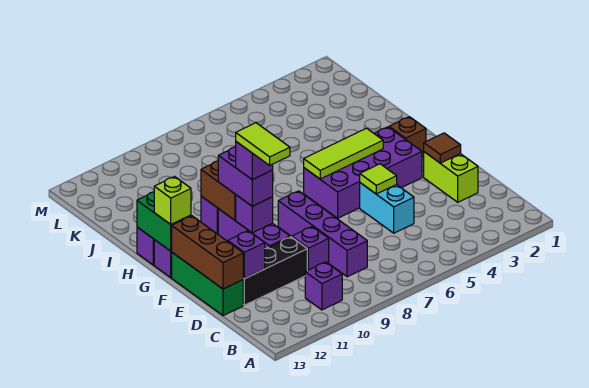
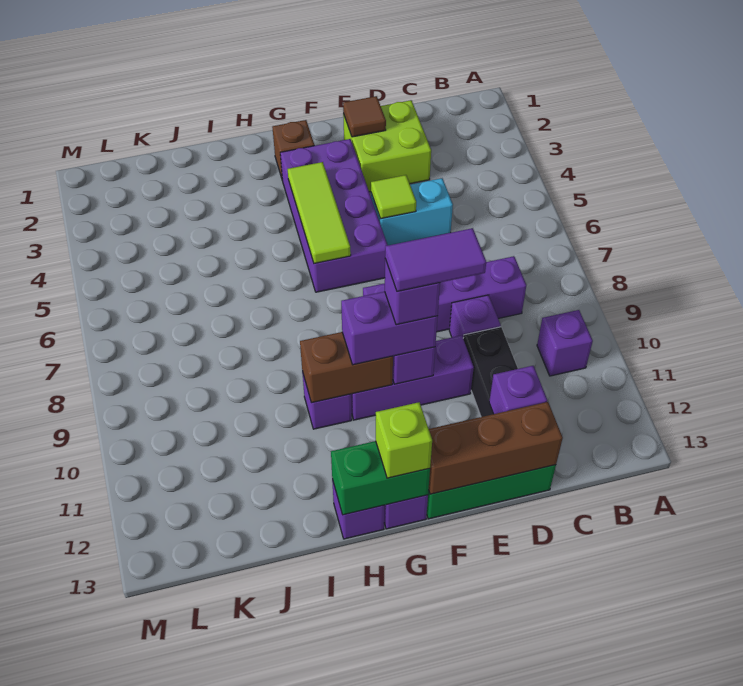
lime brick D2:E2 level 1 -> lime brick D2:E3 level 1
lime tile E10:F10 level 5 -> purple tile E10:F10 level 5

